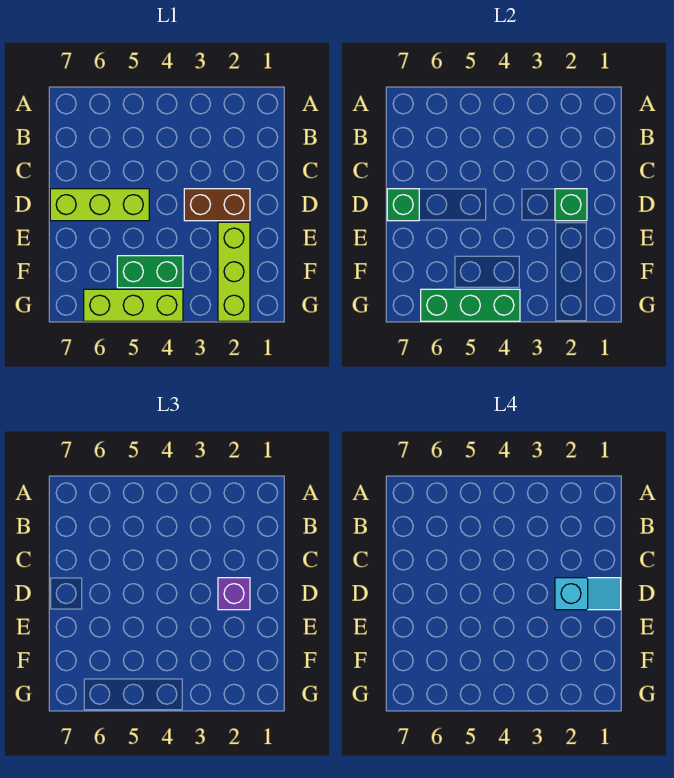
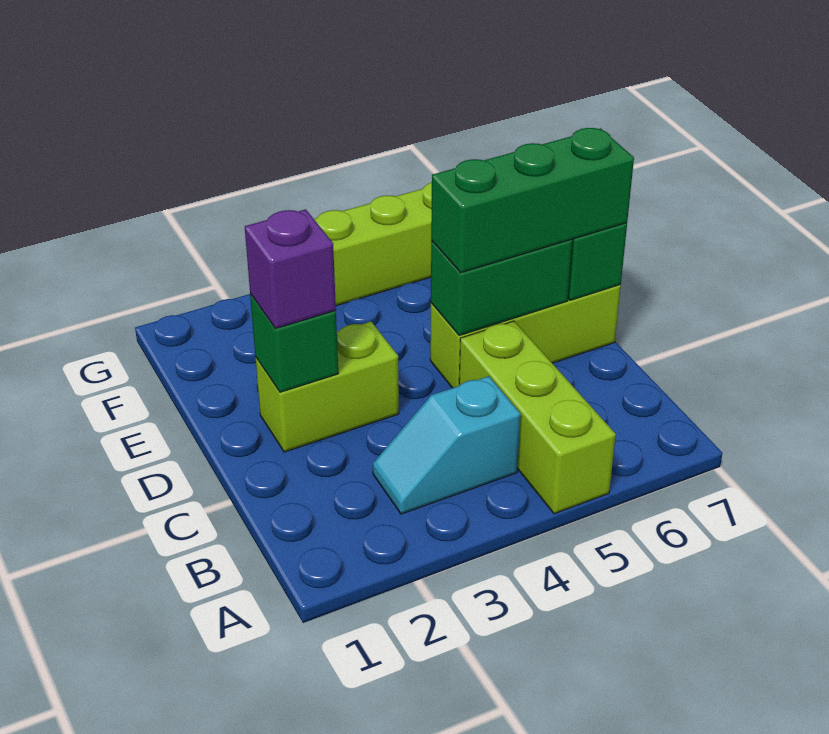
cyan slope D1:D2 level 4 top 2 -> cyan slope B3:B4 level 1 top 4
brown brick D2:D3 level 1 -> lime brick D2:D3 level 1
lime brick E2:G2 level 1 -> lime brick A5:C5 level 1
green brick F4:F5 level 1 -> green brick D5:D6 level 2
green brick G4:G6 level 2 -> green brick D5:D7 level 3

